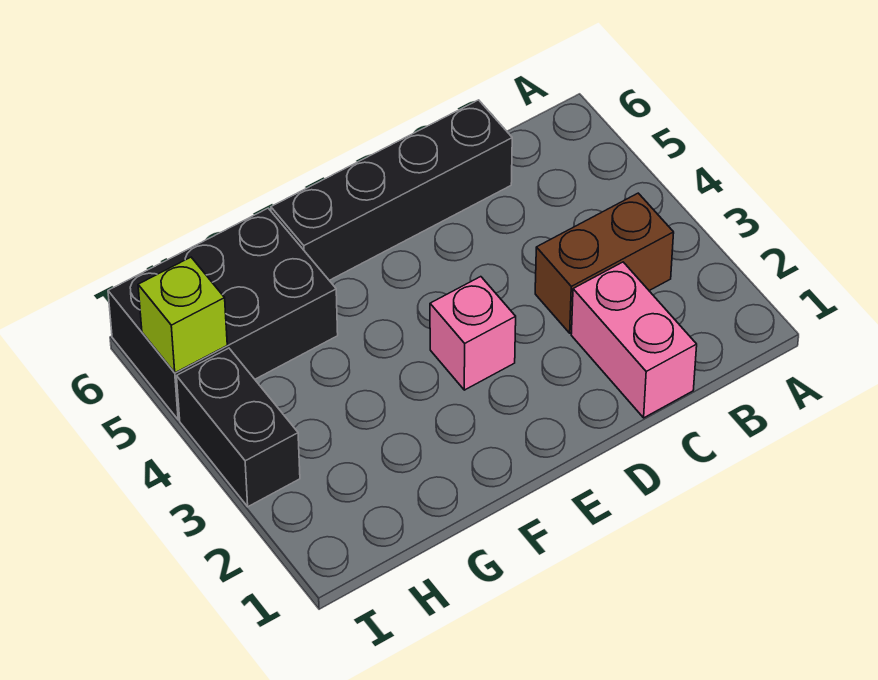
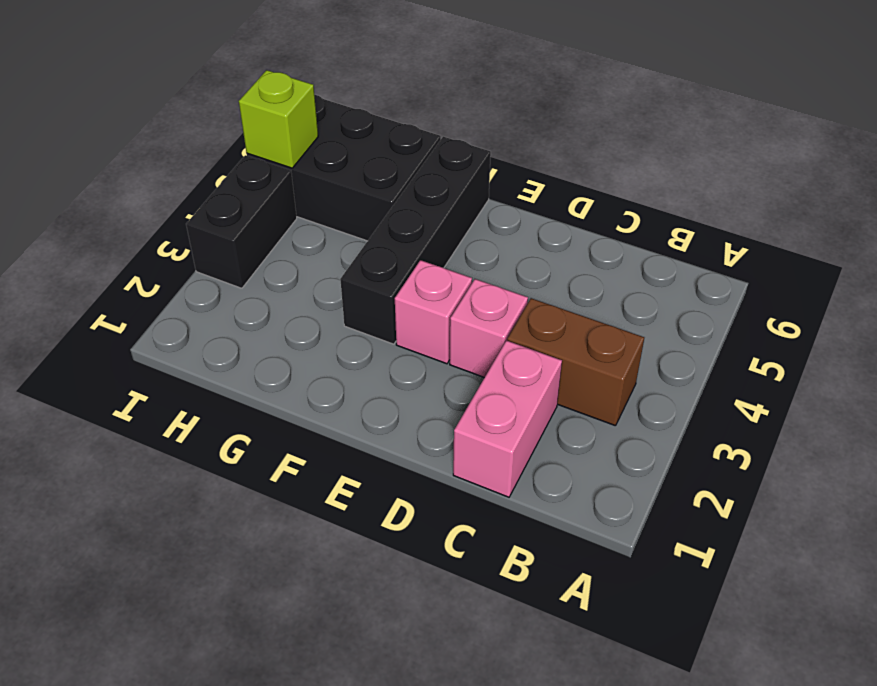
black brick C6:F6 level 1 -> black brick F3:F6 level 1
none -> pink brick D3 level 1

